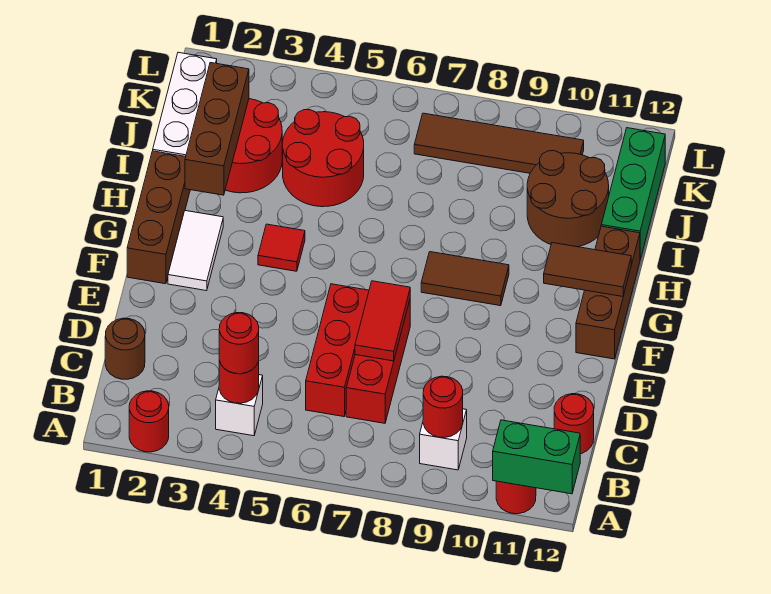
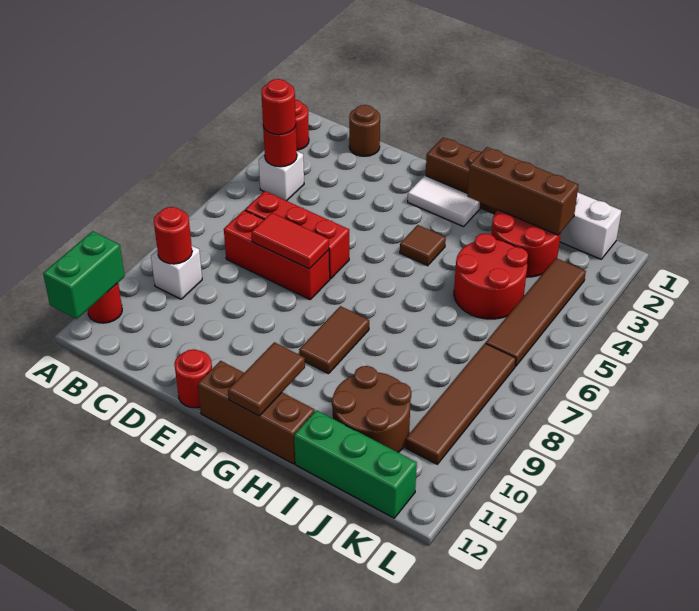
red round brick C12 level 1 -> red round brick E12 level 1
red tile G4 level 1 -> brown tile G4 level 1
none -> brown tile K3:K6 level 1

